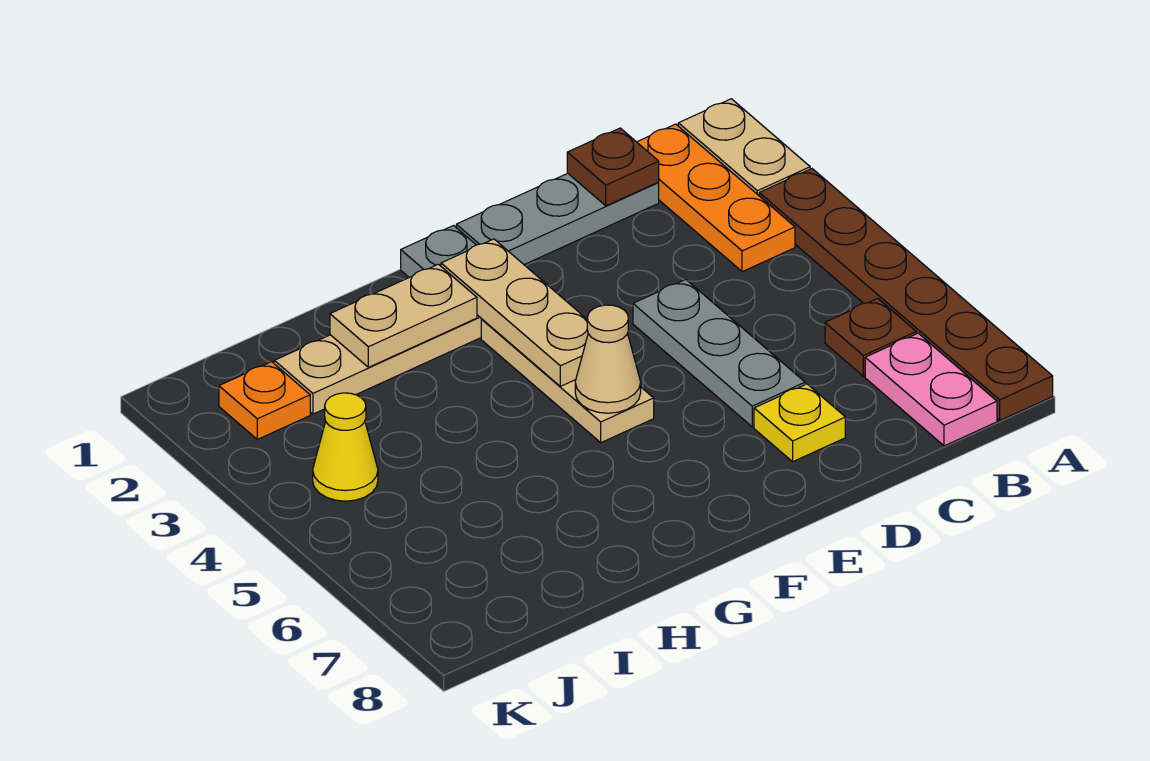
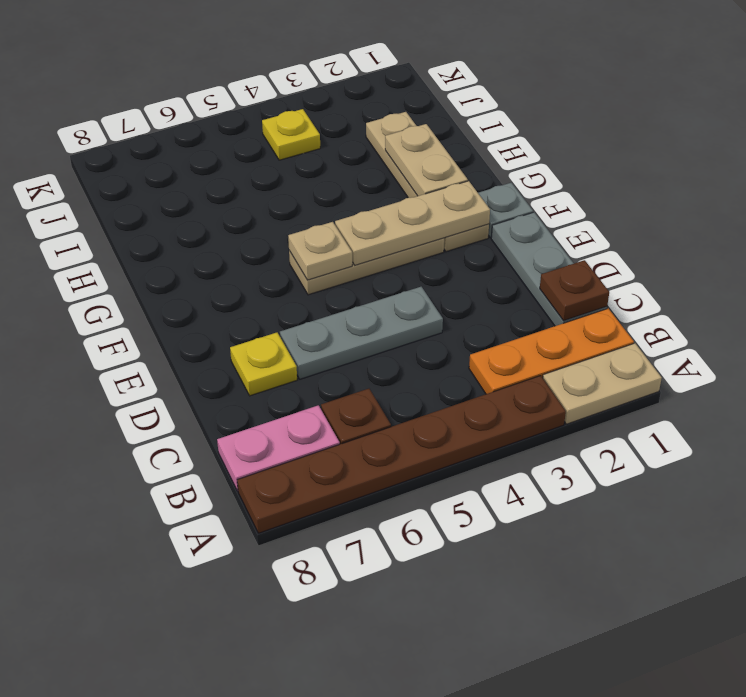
tan cone F5 level 2 -> tan plate F5 level 2
orange plate J2 level 1 -> none
yellow cone J4 level 1 -> yellow plate J4 level 1

